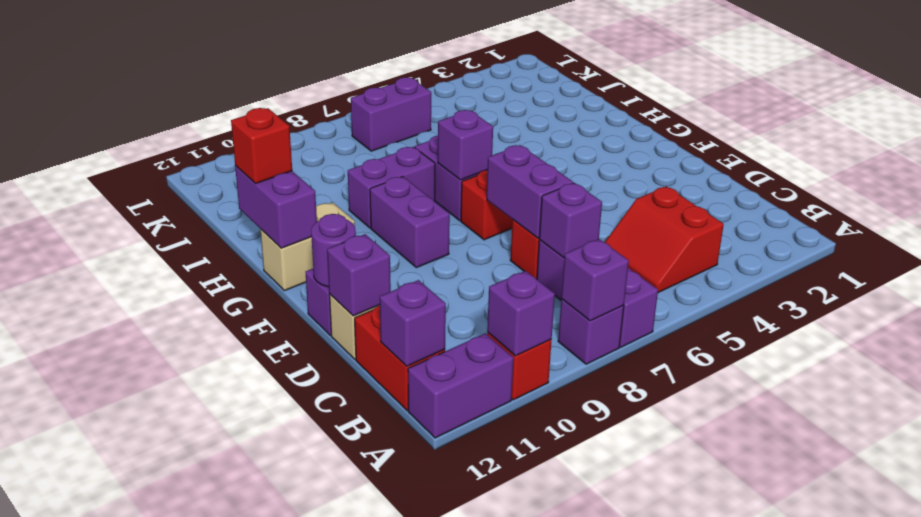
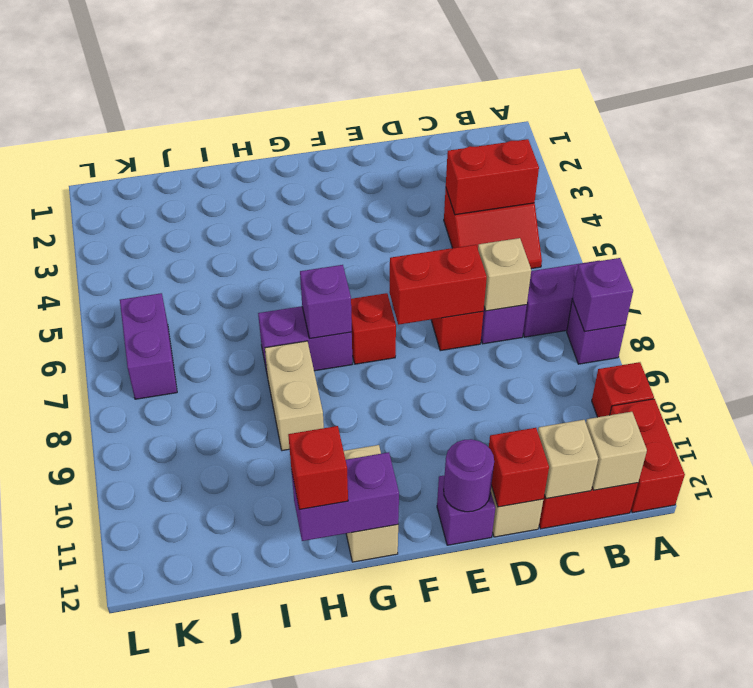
purple brick A10 level 2 -> none
purple brick A11:A12 level 1 -> red brick A11:A12 level 1
none -> red brick B4:C4 level 2
purple brick B12 level 2 -> tan brick B12 level 2
purple brick C7 level 2 -> tan brick C7 level 2
none -> tan brick C12 level 2
purple brick D7:E7 level 2 -> red brick D7:E7 level 2
purple brick D12 level 2 -> red brick D12 level 2
purple brick F9:G9 level 1 -> none
purple brick H8:H9 level 1 -> tan brick H8:H9 level 1

